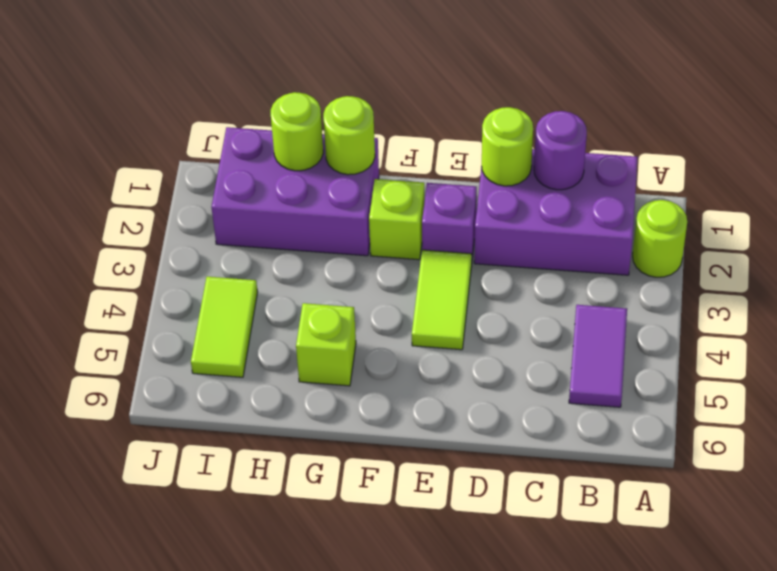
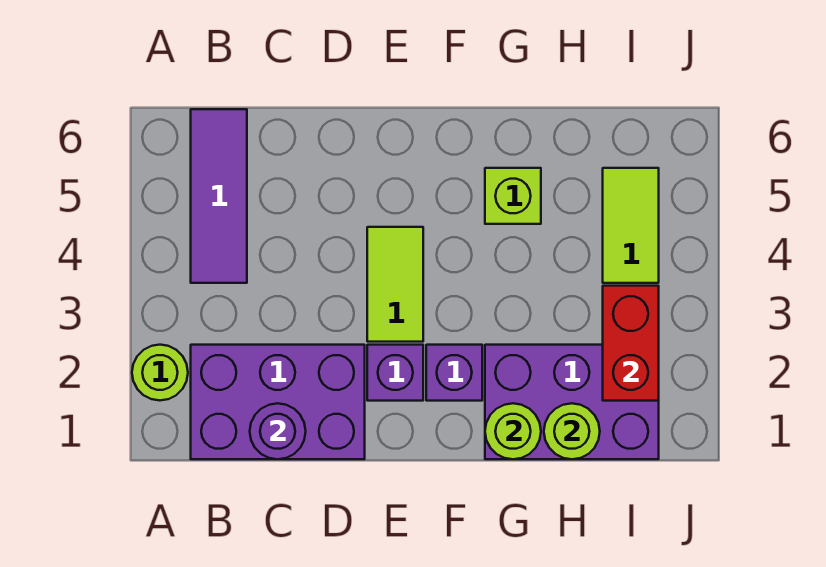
purple tile B4:B5 level 1 -> purple tile B4:B6 level 1
lime round brick D1 level 2 -> none
lime brick F2 level 1 -> purple brick F2 level 1
none -> red brick I2:I3 level 2

